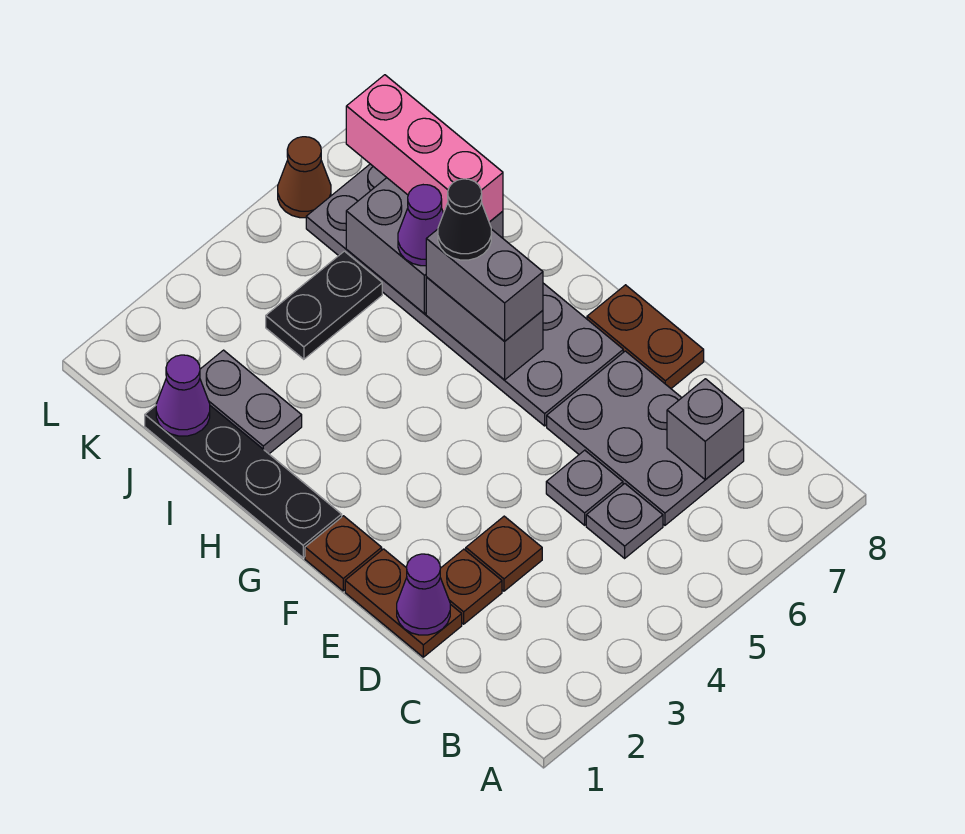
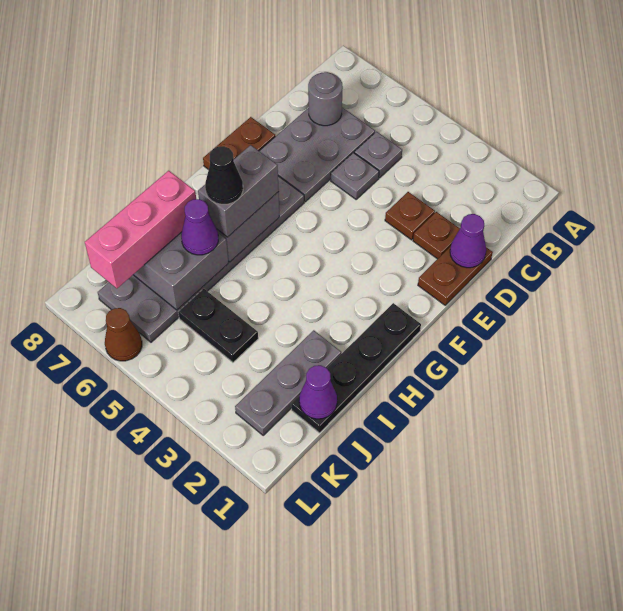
grey brick C7 level 2 -> grey round brick C7 level 2
brown plate F1 level 1 -> none
grey plate I2:J2 level 1 -> grey plate I2:K2 level 1

